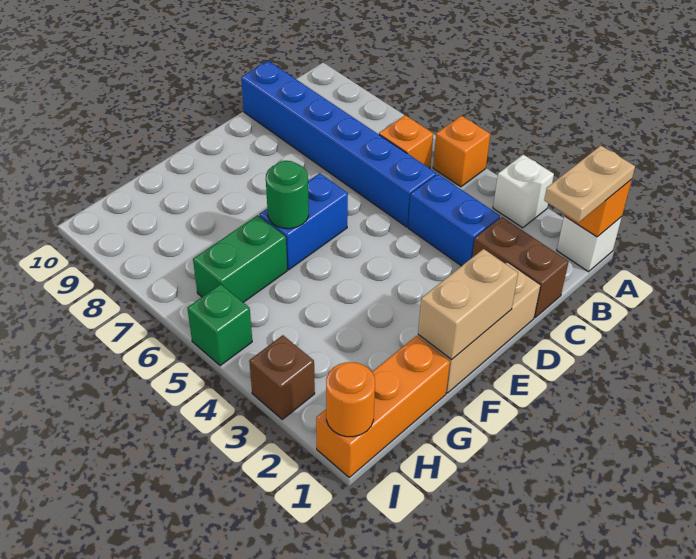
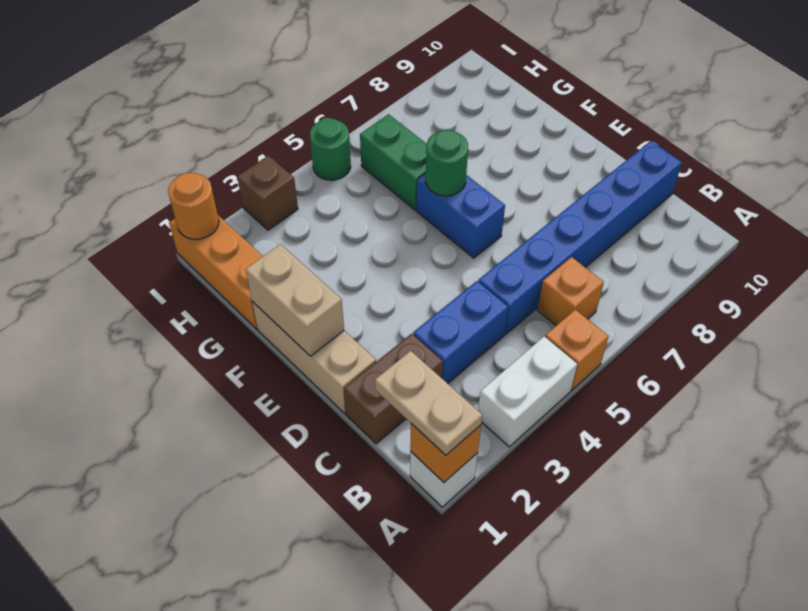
white brick A3 level 1 -> white brick A3:A4 level 1
green brick I5 level 1 -> green round brick I5 level 1

